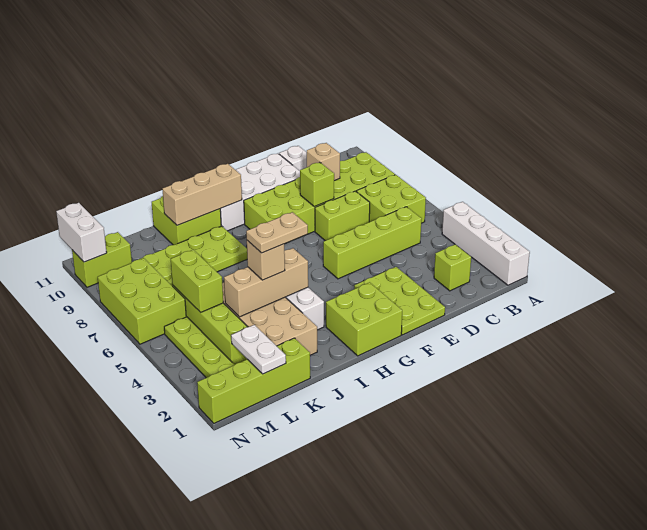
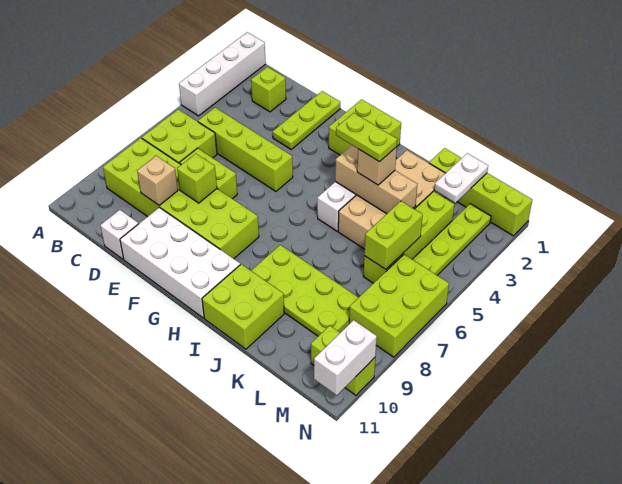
lime plate E1:F3 level 1 -> lime plate E1:E3 level 1
tan brick H10:J10 level 2 -> none
tan plate I4:J4 level 4 -> lime plate I4:J4 level 4

